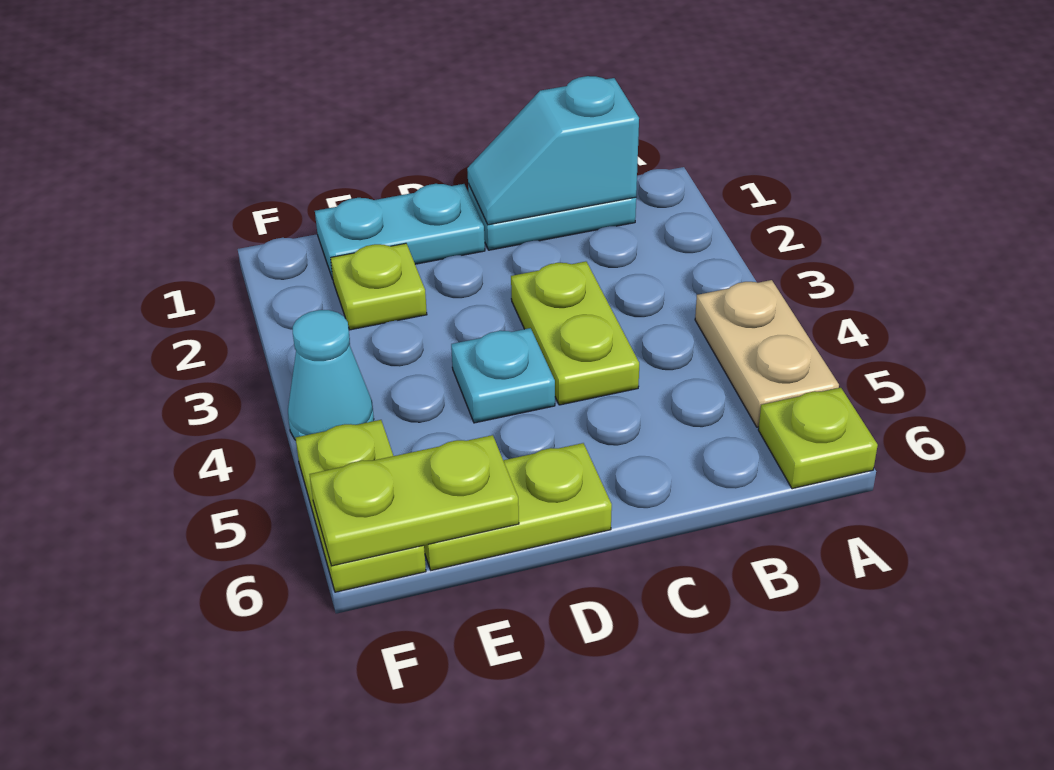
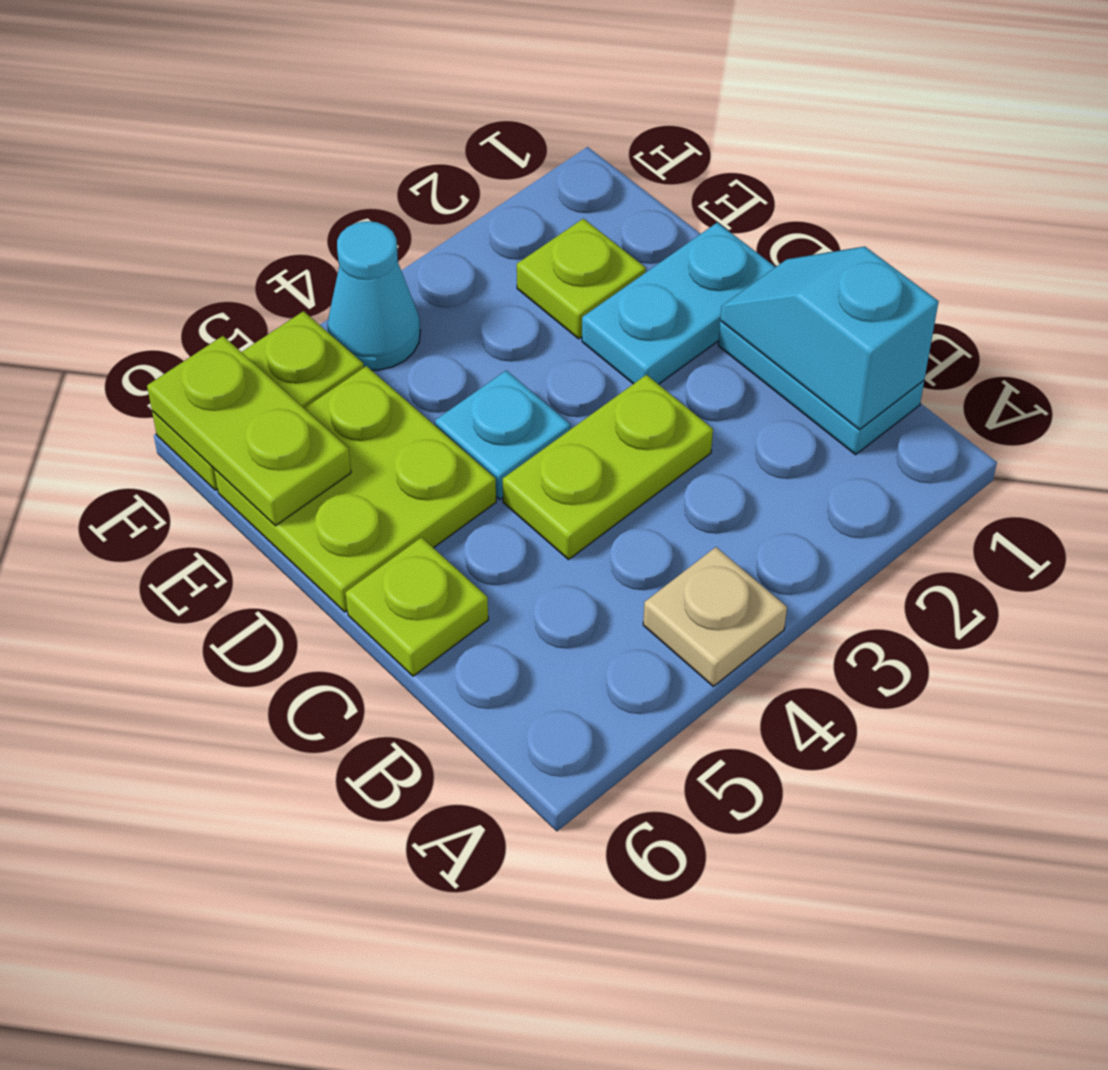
tan plate A4:A5 level 1 -> tan plate A4 level 1
lime plate A6 level 1 -> lime plate C6 level 1
cyan plate D1:E1 level 1 -> cyan plate D1:D2 level 1
lime plate D6:E6 level 1 -> lime plate D5:E6 level 1

